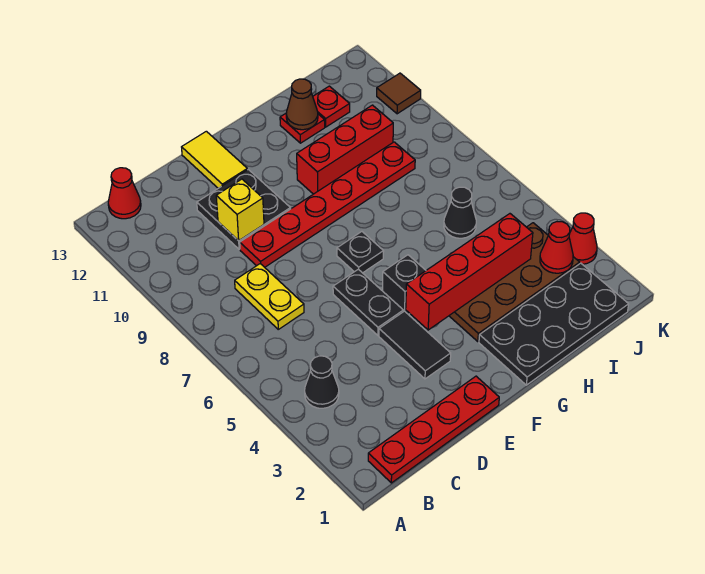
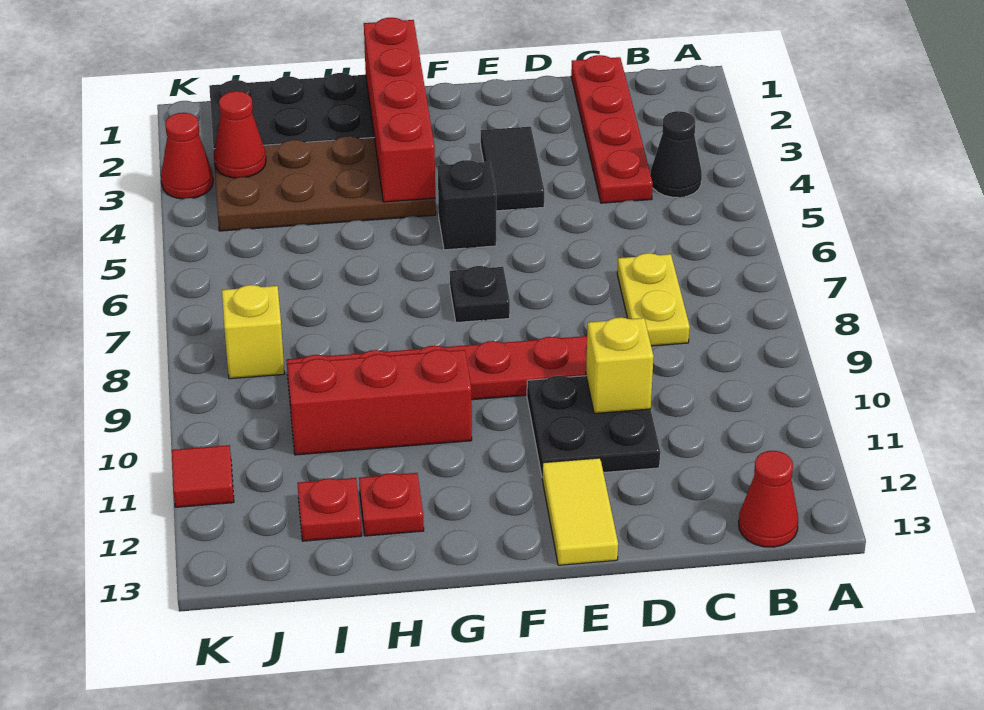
red plate B1:E1 level 1 -> red plate C1:C4 level 1
black plate E5:E6 level 1 -> none
red brick F4:I4 level 2 -> red brick G1:G4 level 2
brown cone H12 level 2 -> none
black cone I6 level 1 -> none
none -> yellow brick J8 level 1
brown tile K11 level 1 -> red tile K11 level 1

